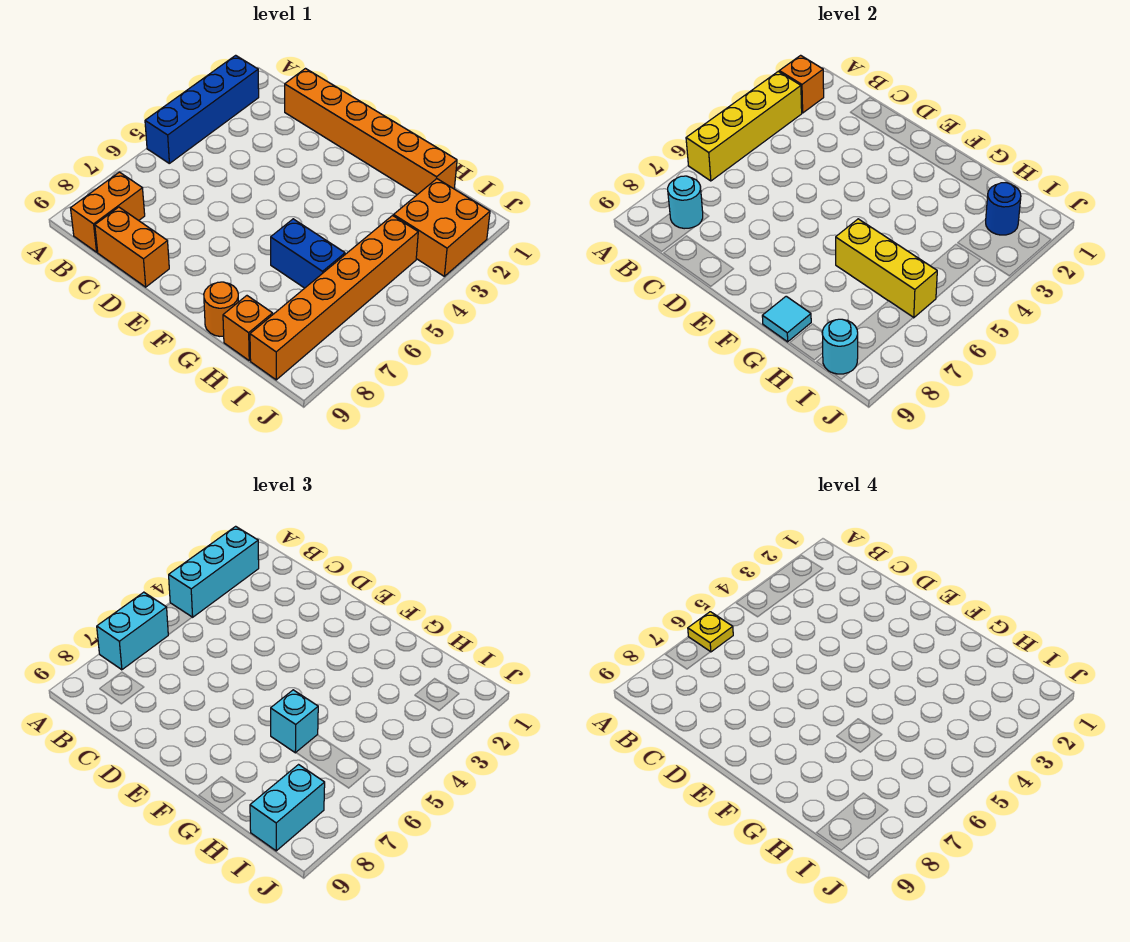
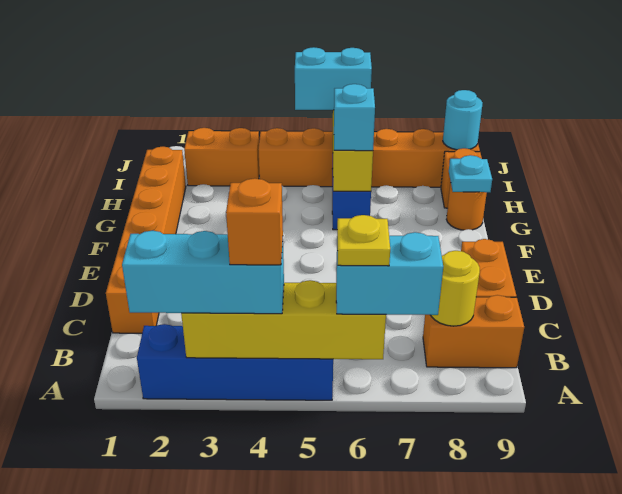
orange brick A2 level 2 -> orange brick A4 level 4
cyan round brick B8 level 2 -> yellow round brick B8 level 2
cyan tile G9 level 2 -> cyan plate G9 level 2
orange brick I2:J3 level 1 -> orange brick I2:I3 level 1
blue round brick I2 level 2 -> none
cyan brick I8:I9 level 3 -> cyan brick I5:I6 level 3

